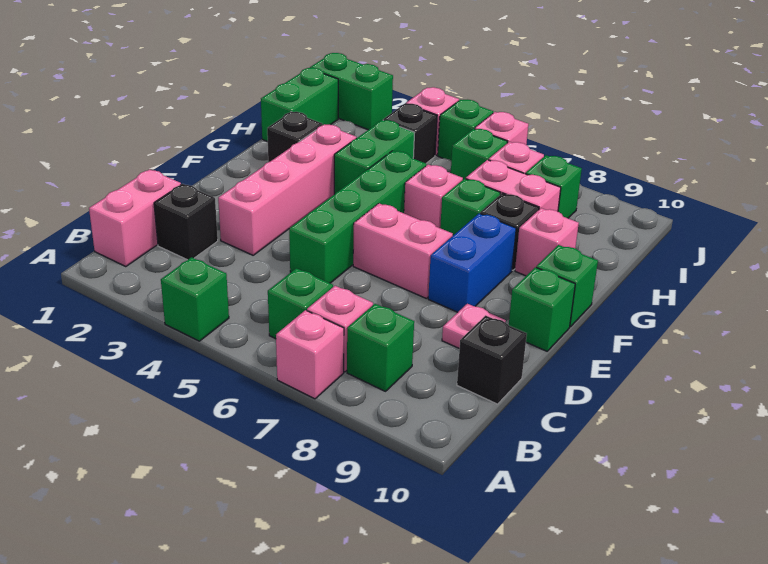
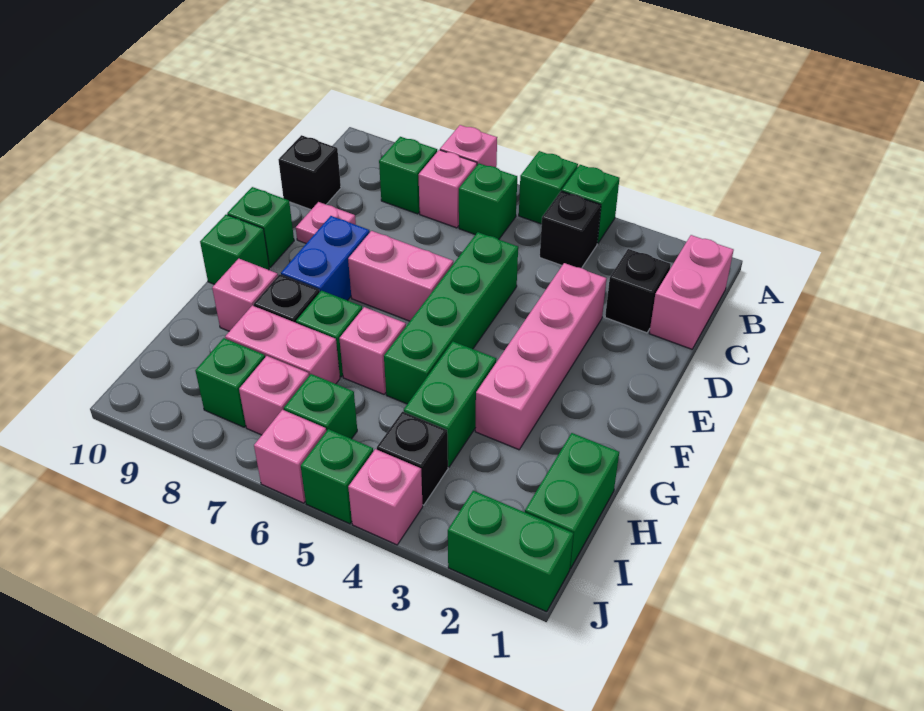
none -> green brick A5 level 1
black brick G2 level 1 -> black brick B4 level 1

